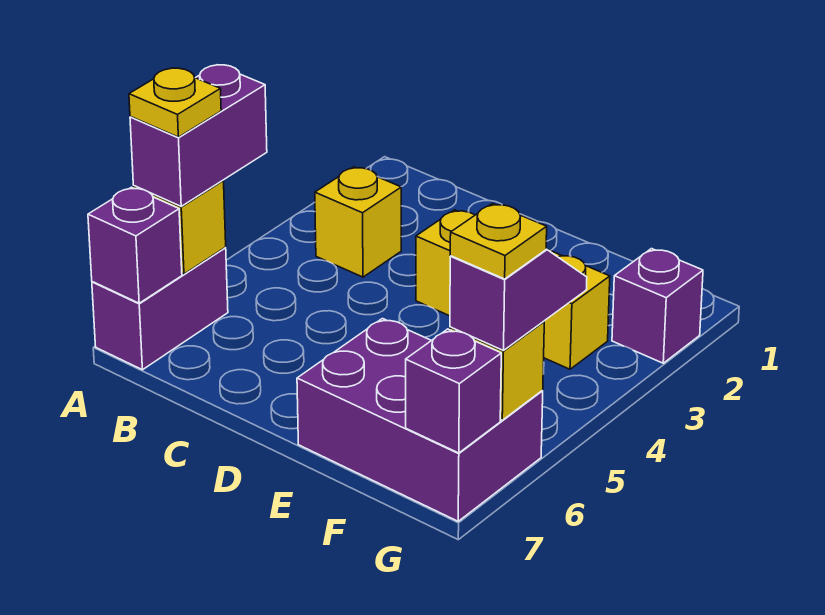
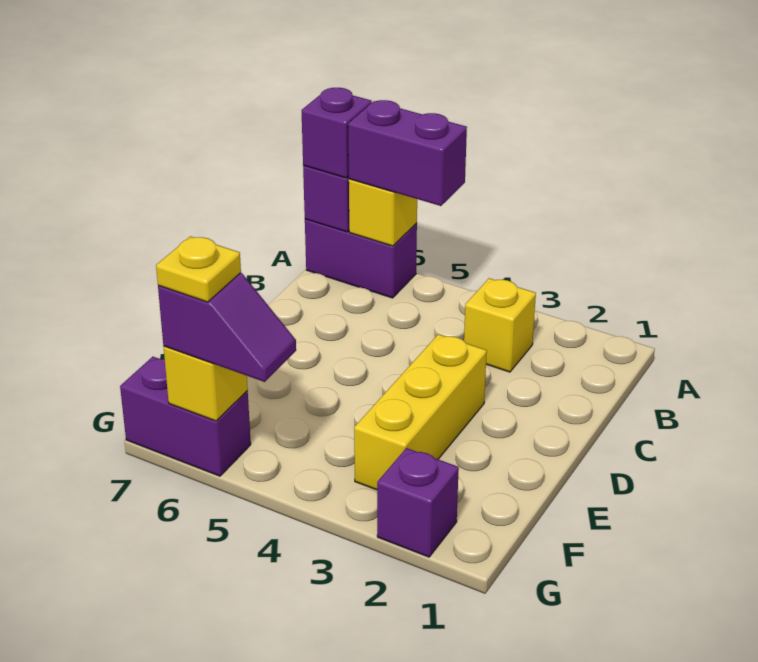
yellow plate A6 level 4 -> none
purple brick E6:G7 level 1 -> purple brick G6:G7 level 1
purple brick G7 level 2 -> purple brick A7 level 3

